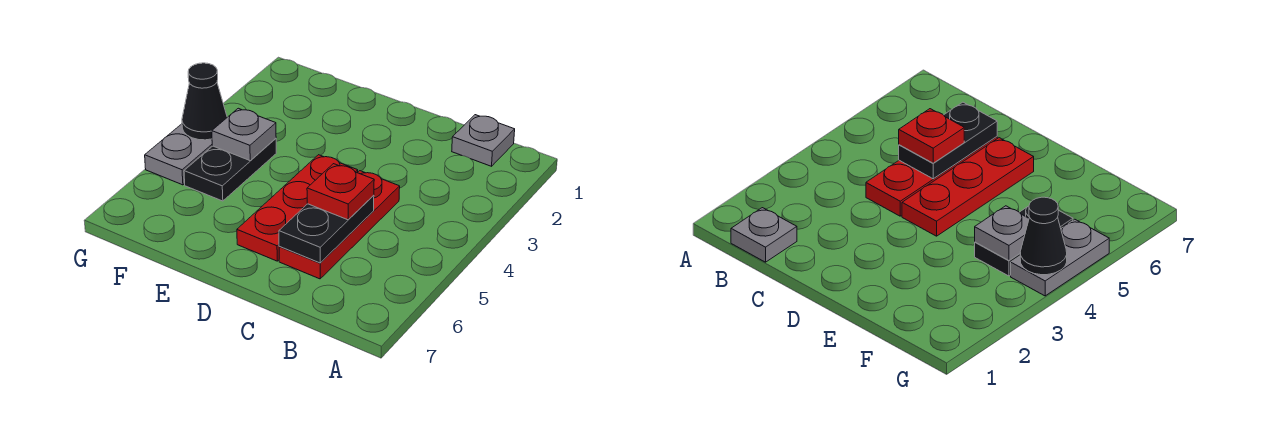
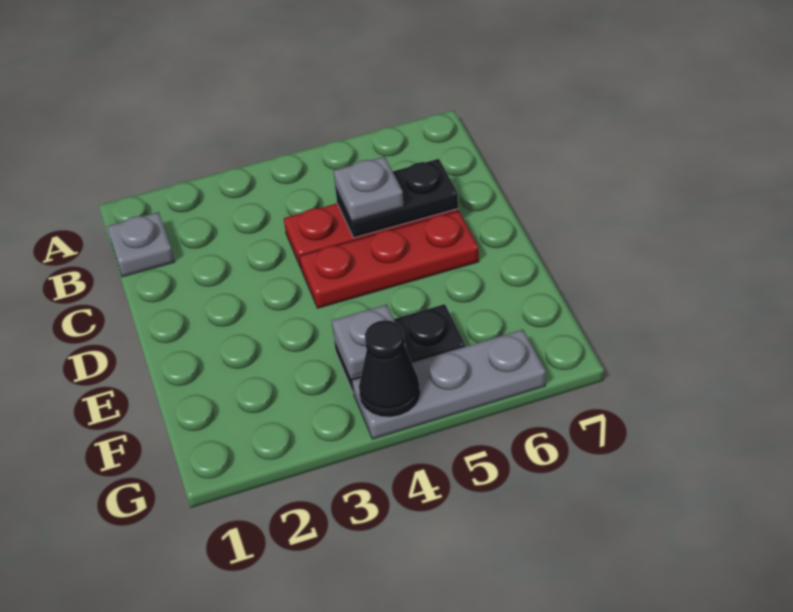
red plate C5 level 3 -> grey plate C5 level 3
grey plate G4:G5 level 1 -> grey plate G4:G6 level 1

